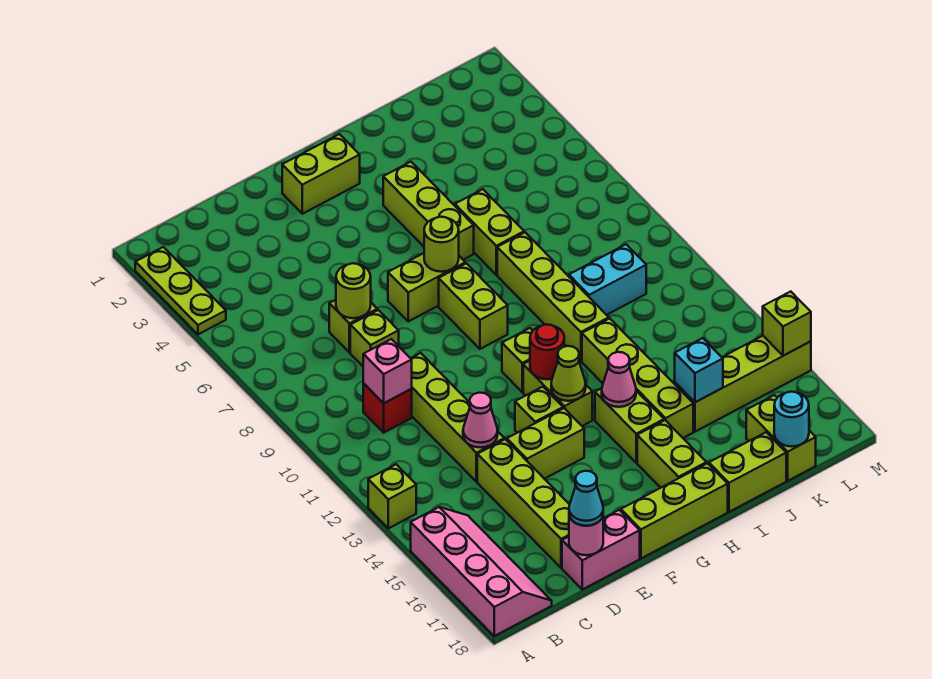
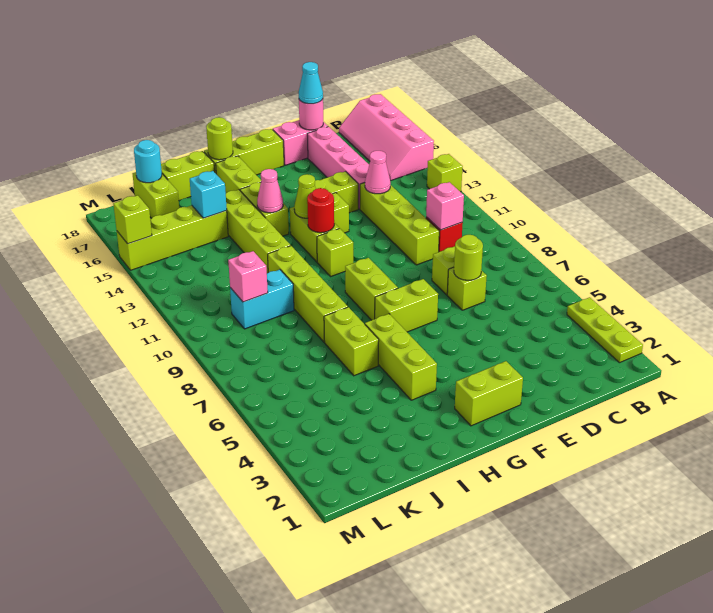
lime brick D14:D17 level 1 -> pink brick D14:D17 level 1
lime round brick G7 level 2 -> lime round brick H18 level 2
none -> pink brick K10 level 2

